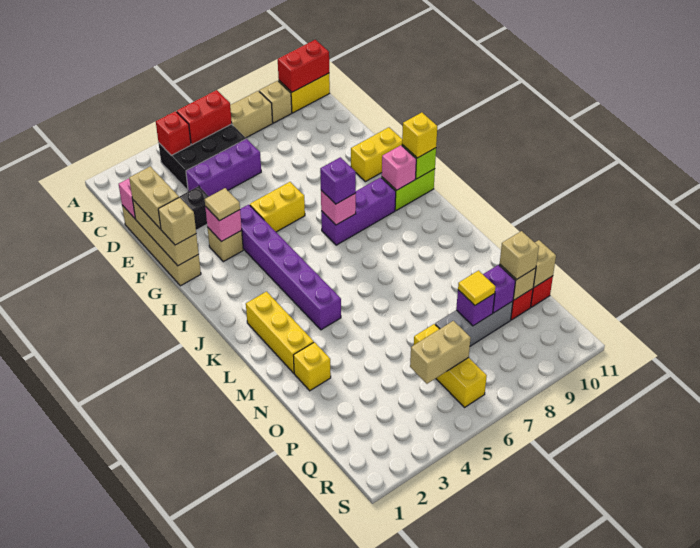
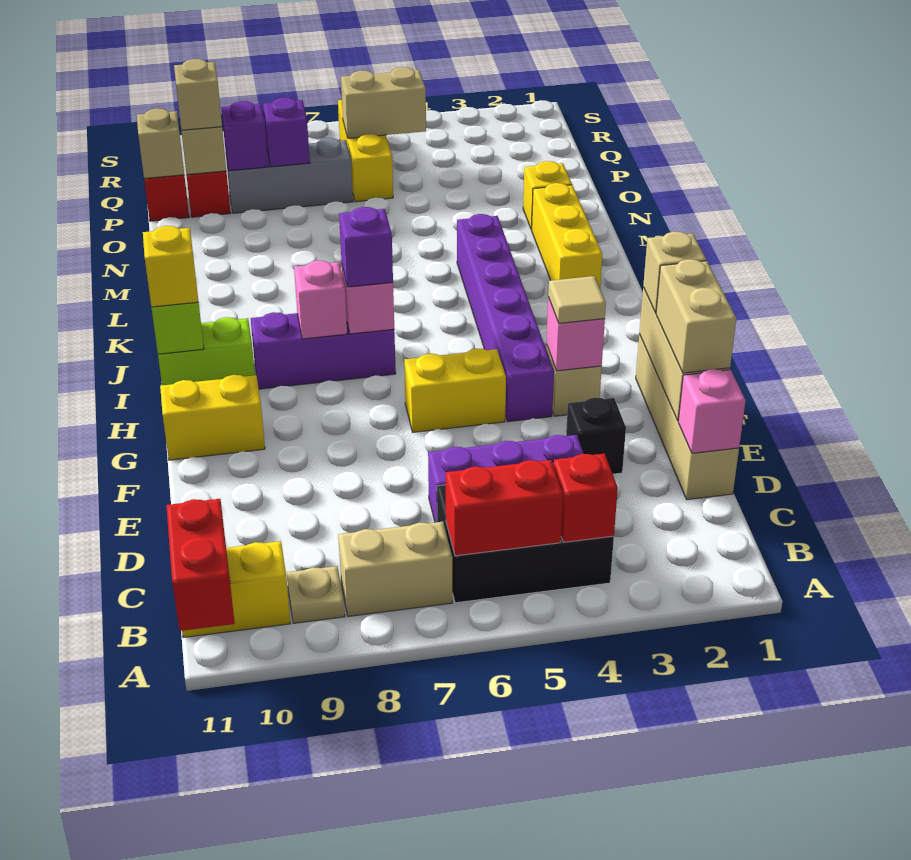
tan brick B9 level 1 -> tan plate B9 level 1
red brick B10:B11 level 2 -> red brick A11:B11 level 2
pink brick I10 level 2 -> pink brick I8 level 2
yellow tile P8 level 3 -> none

